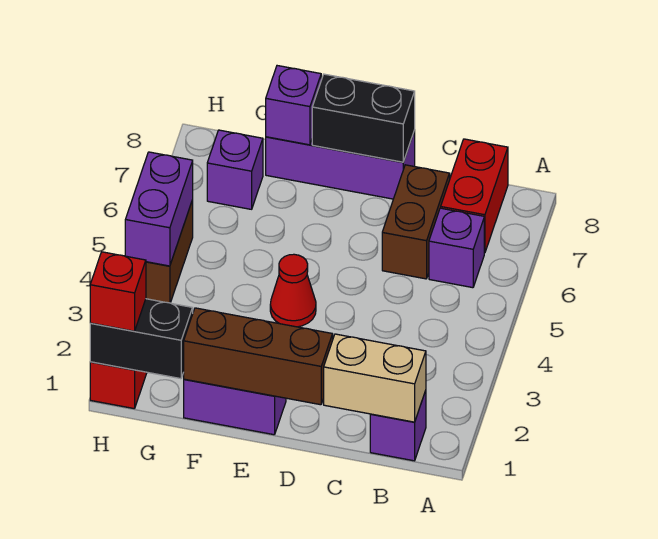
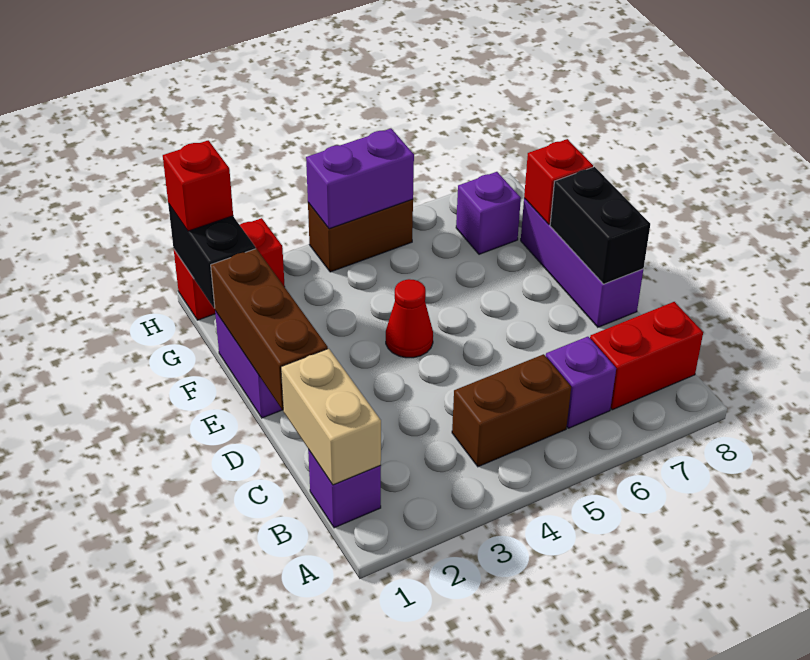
brown brick C6:C7 level 1 -> brown brick B4:B5 level 1
purple brick F8 level 2 -> red brick F8 level 2

